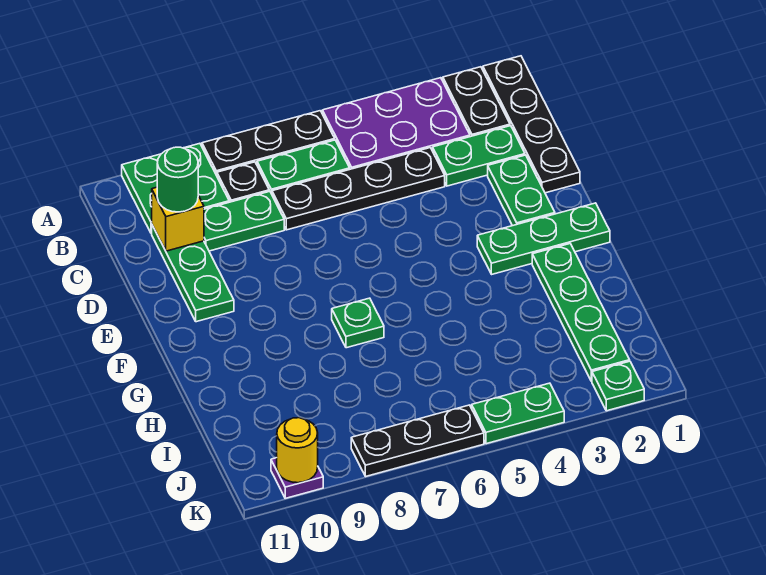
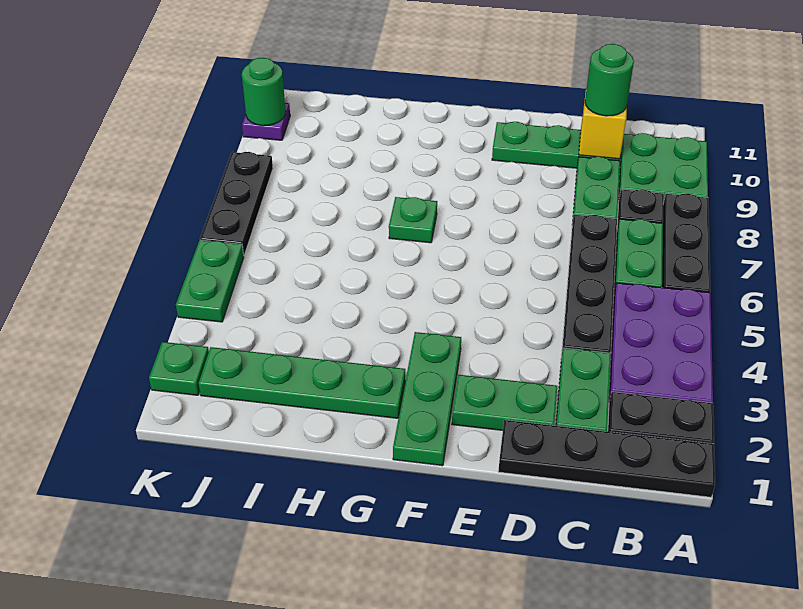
yellow round brick K10 level 2 -> green round brick K10 level 2

